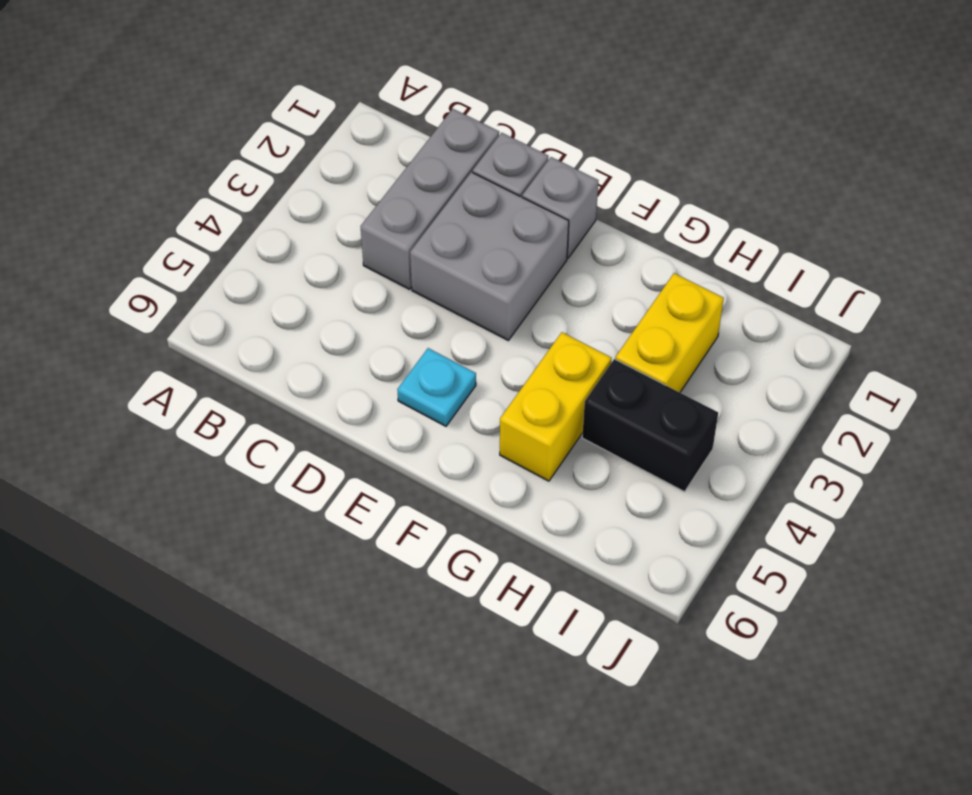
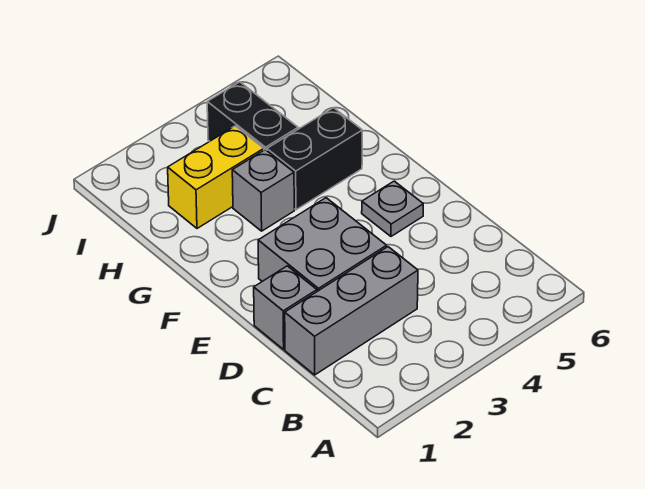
grey brick E1 level 1 -> grey brick G3 level 1
cyan plate E5 level 1 -> grey plate E5 level 1
yellow brick G4:G5 level 1 -> black brick G4:G5 level 1

